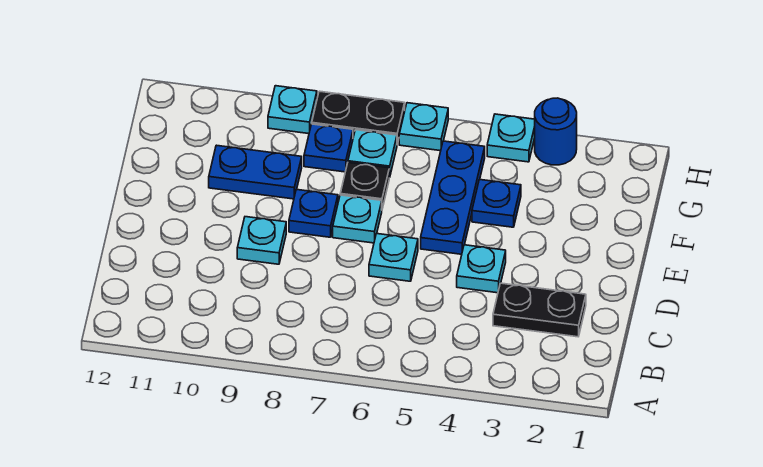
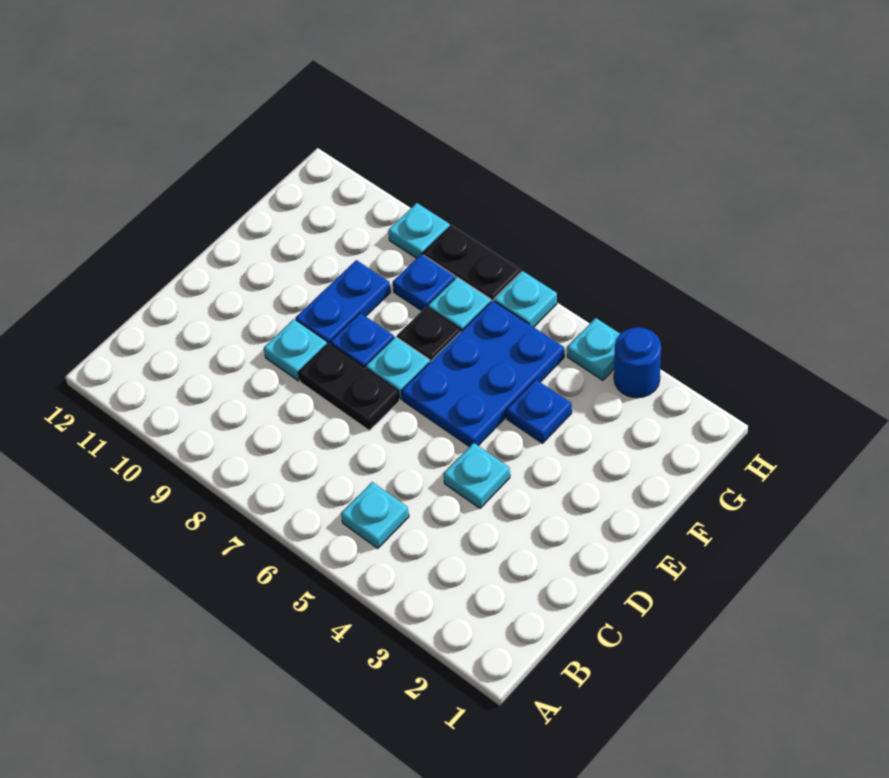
black plate C2:C3 level 1 -> black plate D7:D8 level 1
cyan plate D6 level 1 -> cyan plate B5 level 1
blue plate E5:G5 level 1 -> blue plate E5:G6 level 1
blue plate F9:F10 level 1 -> blue plate E9:F9 level 1

